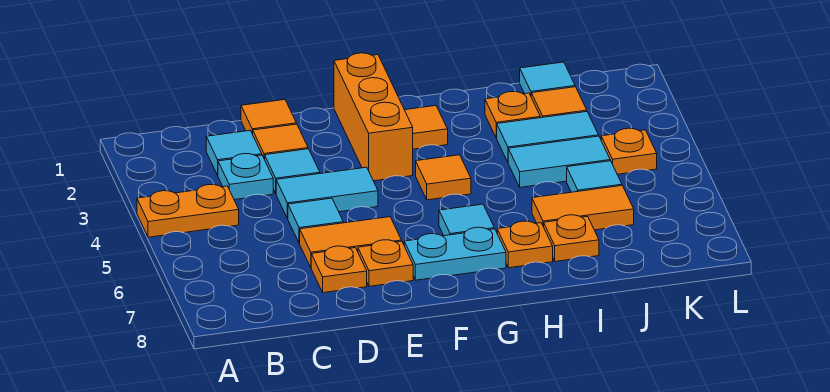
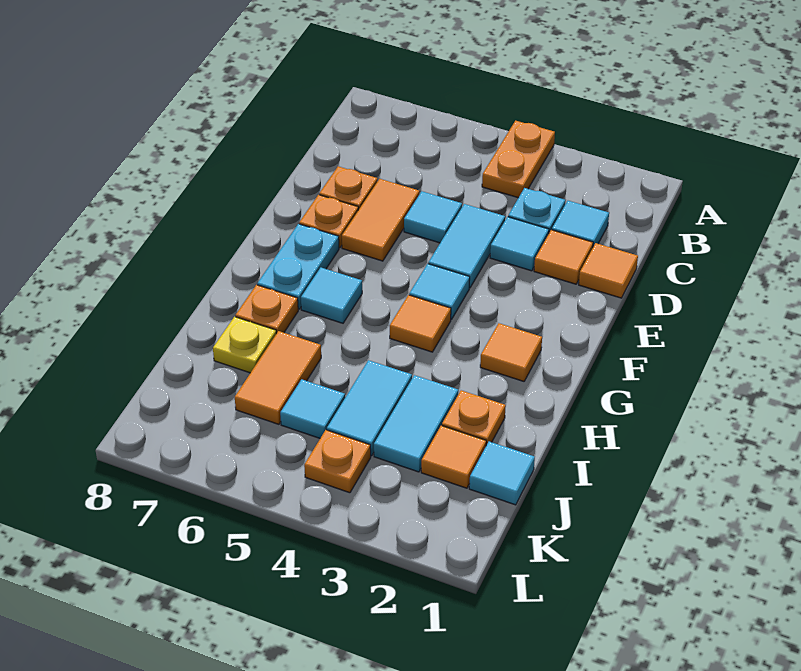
orange brick F1:F3 level 1 -> none
none -> cyan tile F4 level 1
orange plate I7 level 1 -> yellow plate I7 level 1

